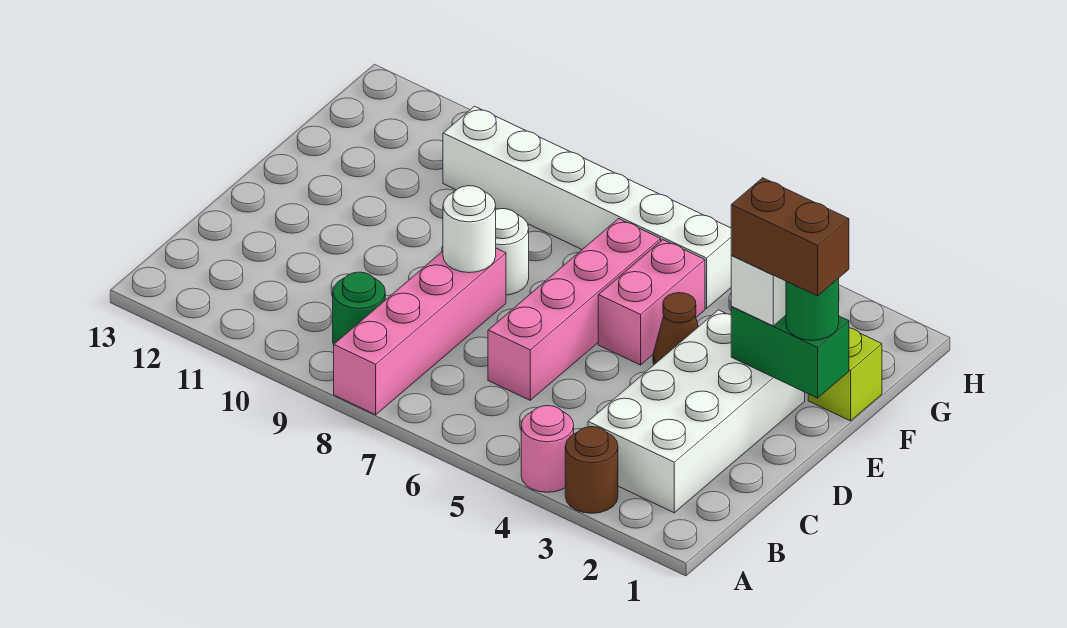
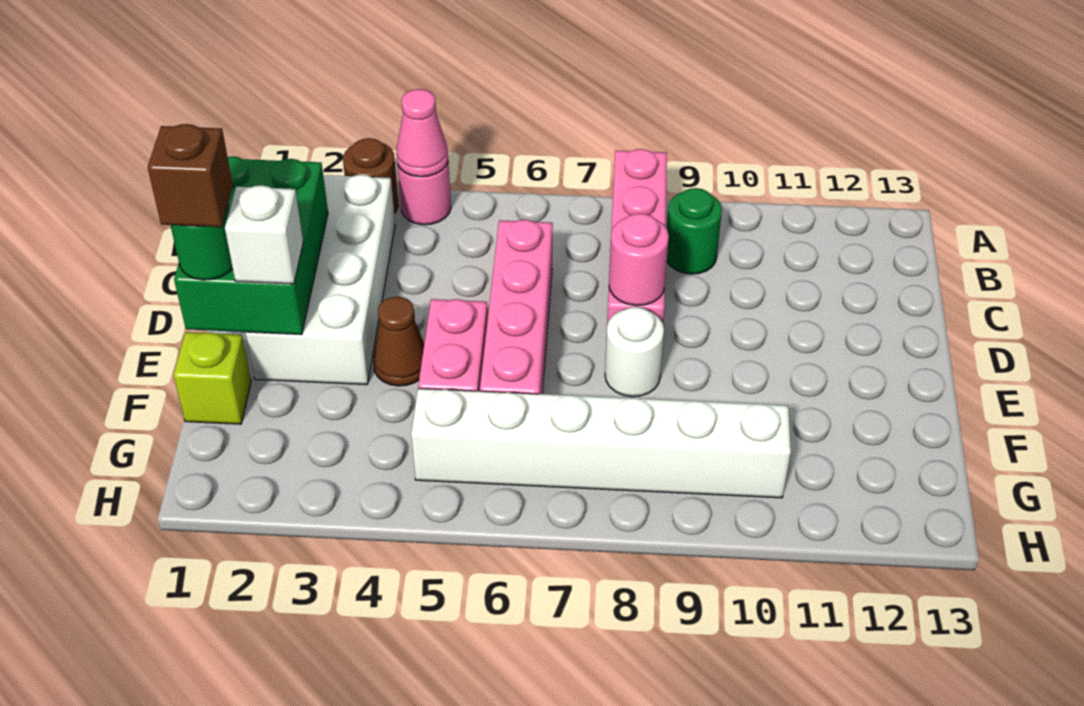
none -> pink cone A4 level 2
white round brick D8 level 2 -> pink round brick D8 level 2
green brick E1:E2 level 2 -> green brick C1:E2 level 2
brown brick E1:E2 level 4 -> brown brick E1 level 4

